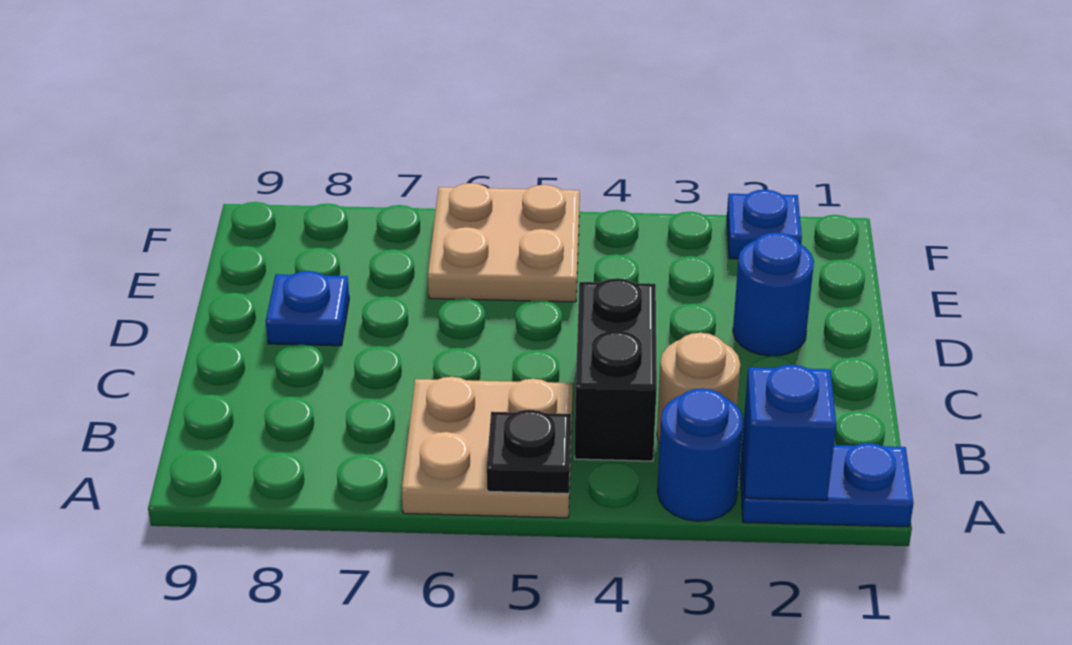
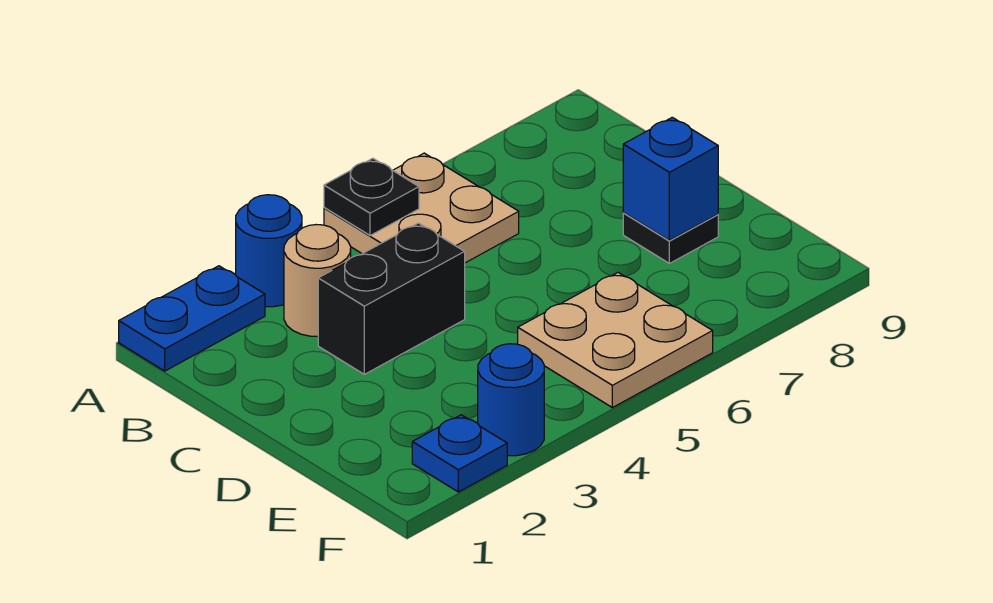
blue brick A2 level 2 -> blue brick D8 level 2
black brick B4:C4 level 1 -> black brick C3:C4 level 1
blue round brick D2 level 1 -> blue round brick F3 level 1
blue plate D8 level 1 -> black plate D8 level 1

